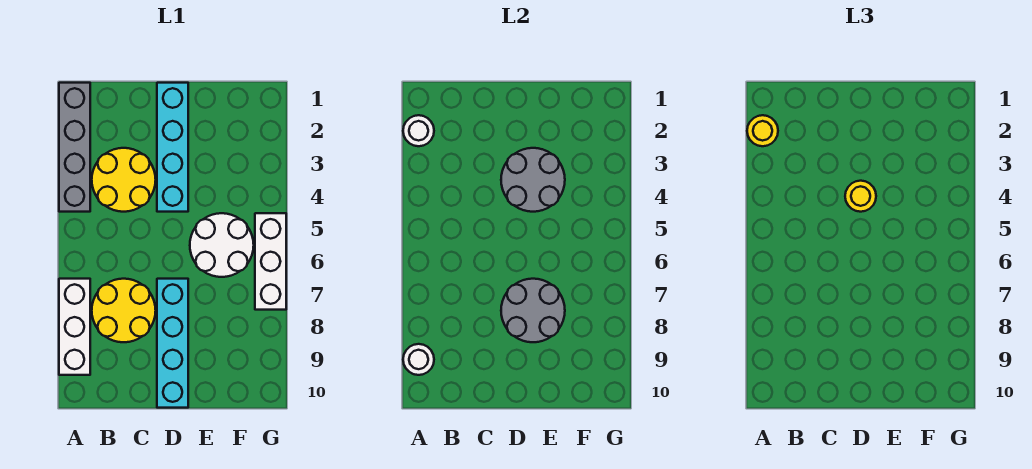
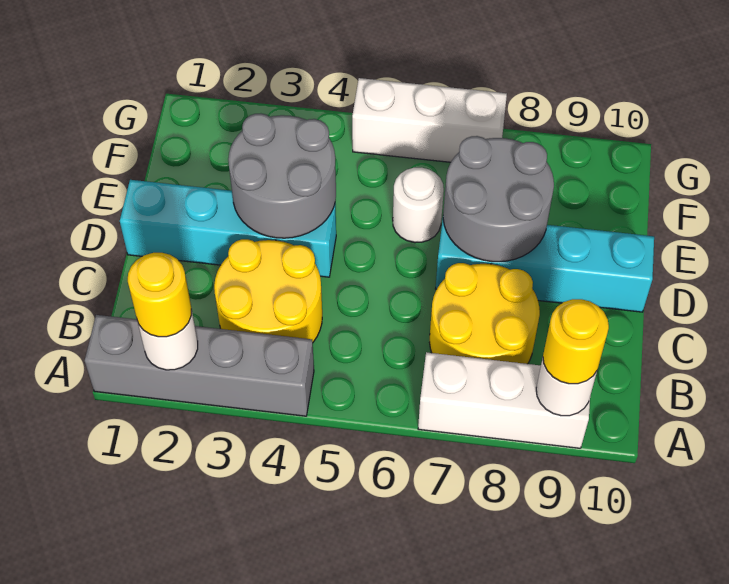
yellow round brick D4 level 3 -> yellow round brick A9 level 3
white round brick E5:F6 level 1 -> white round brick E6 level 1

